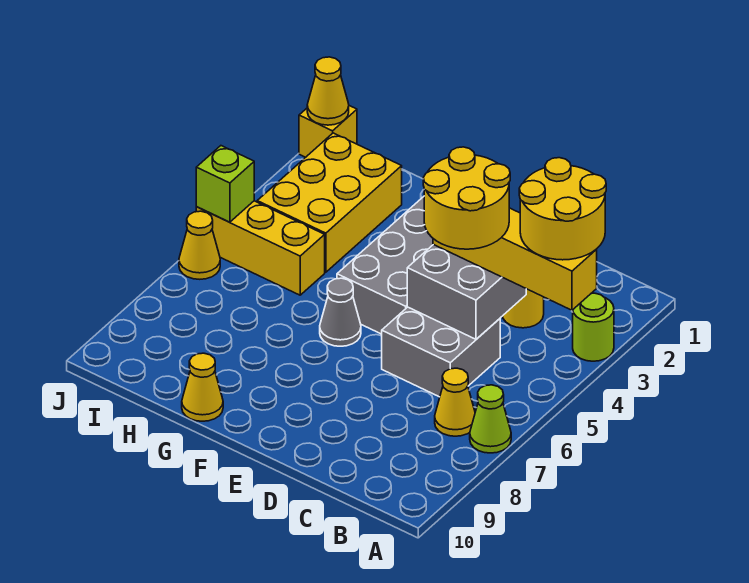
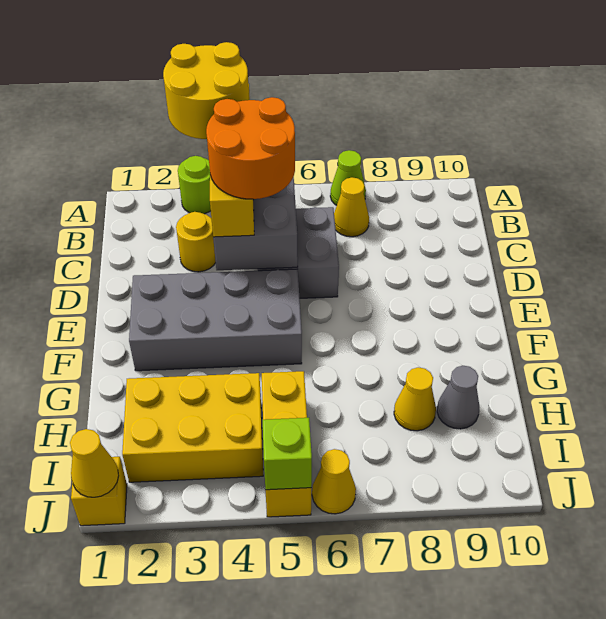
yellow round brick C4:D5 level 4 -> orange round brick C4:D5 level 4
grey cone F6 level 1 -> grey cone H9 level 1
yellow cone G10 level 1 -> yellow cone H8 level 1

